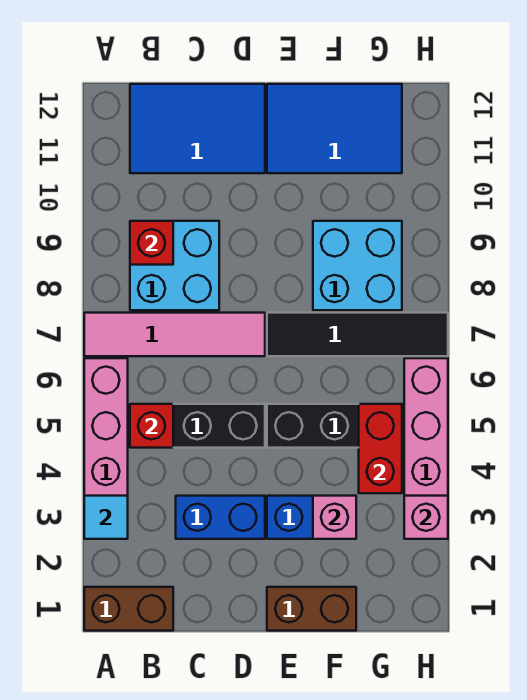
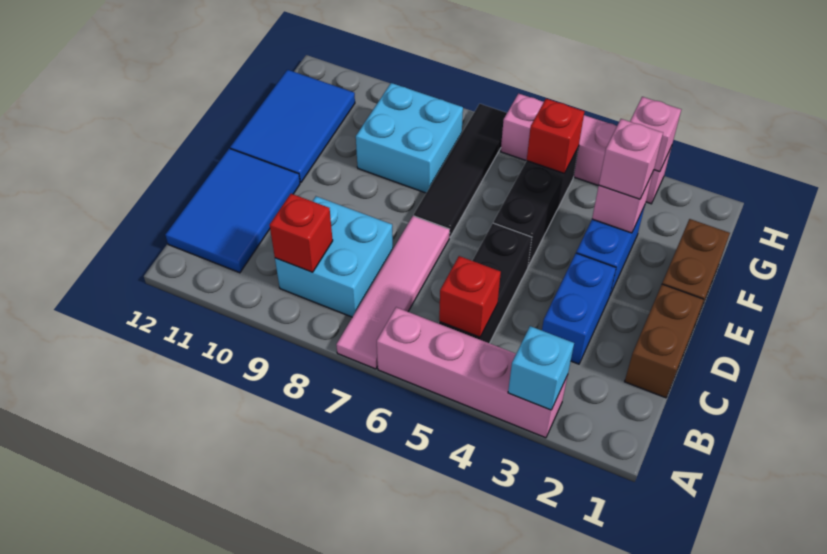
brown brick A1:B1 level 1 -> brown brick C1:D1 level 1
cyan tile A3 level 2 -> cyan brick A3 level 2
none -> pink brick F3 level 3
red brick G4:G5 level 2 -> red brick G5 level 2

